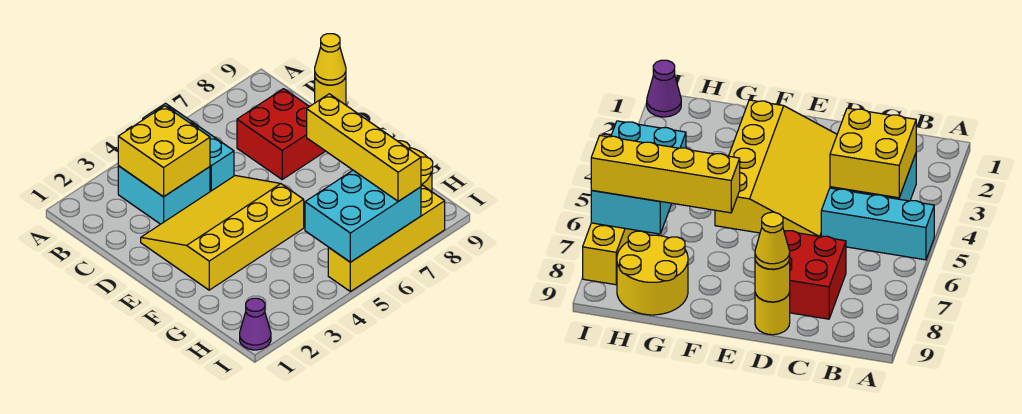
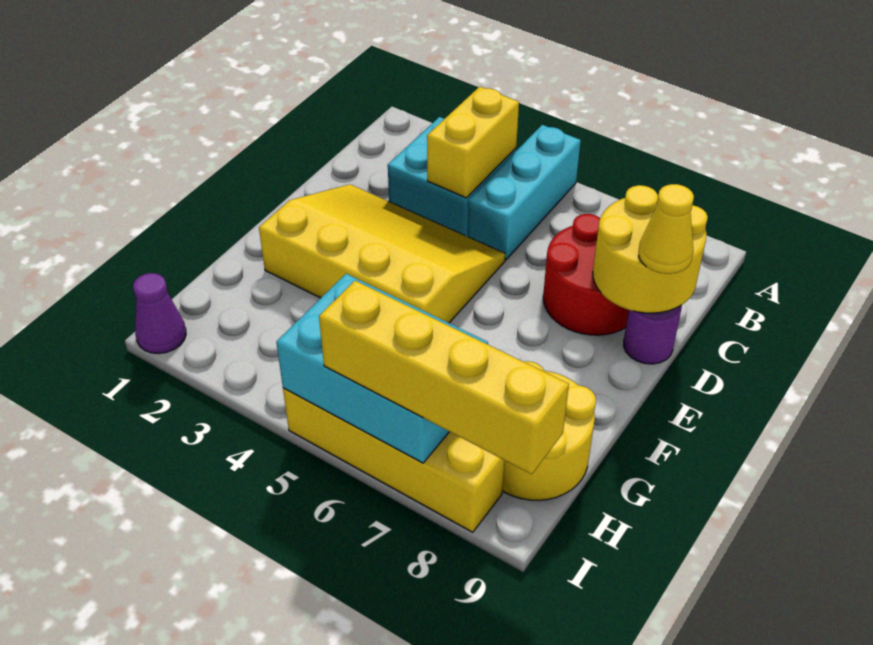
yellow brick B3:C4 level 2 -> yellow brick B4:C4 level 2
red brick C7:D8 level 1 -> red round brick C7:D8 level 1
yellow round brick D9 level 1 -> purple round brick D9 level 1
yellow round brick D9 level 2 -> yellow round brick C8:D9 level 2
yellow brick F7:I7 level 3 -> yellow brick I6:I9 level 3

